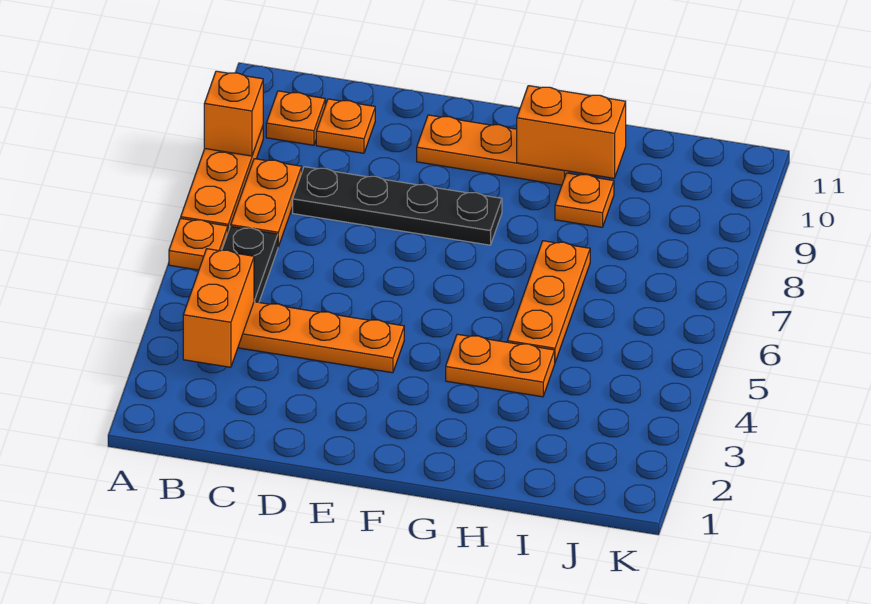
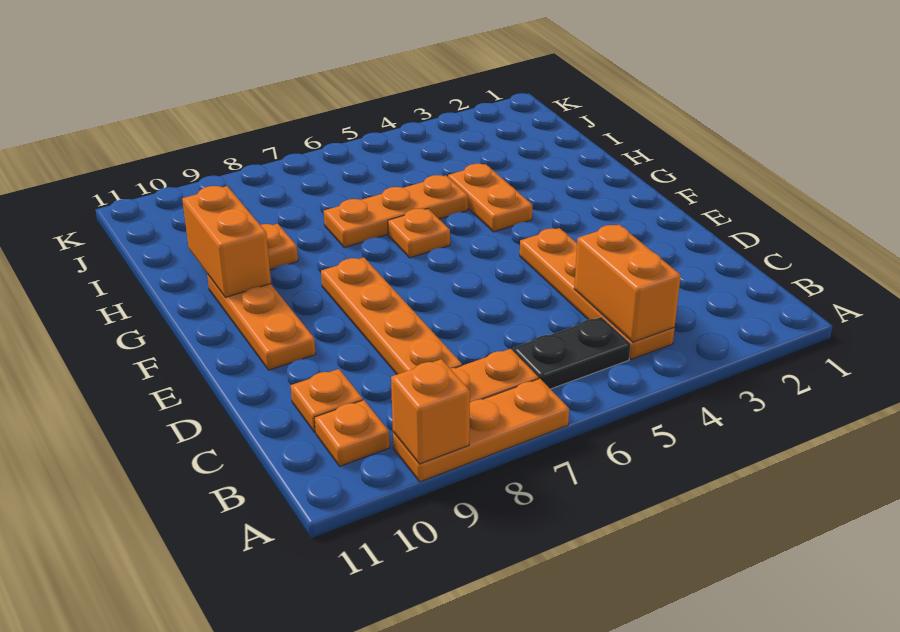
orange plate A6 level 1 -> orange plate G6 level 1
orange brick B3:B4 level 2 -> orange brick B4:C4 level 2
black plate C8:F8 level 1 -> orange plate C8:F8 level 1

